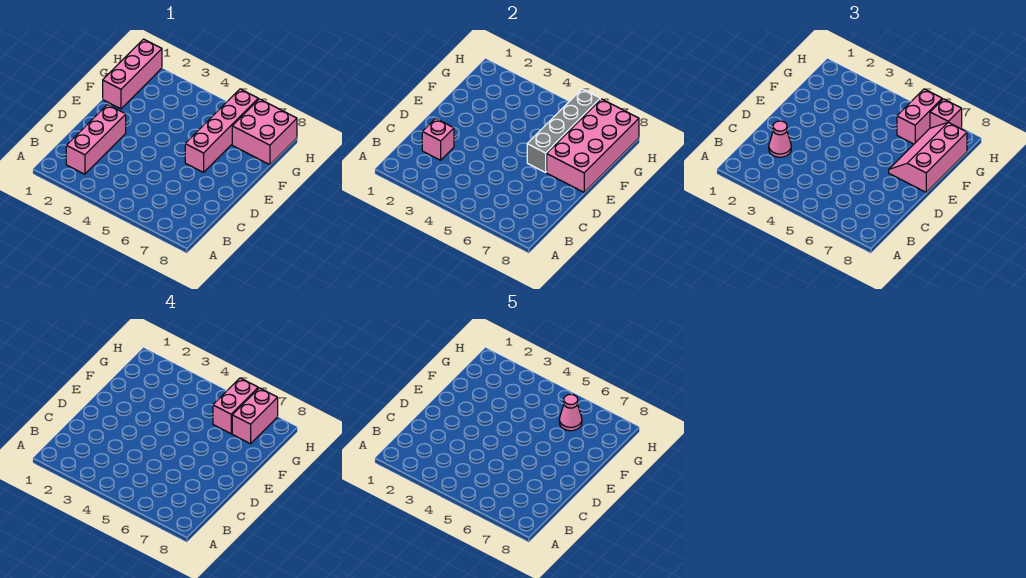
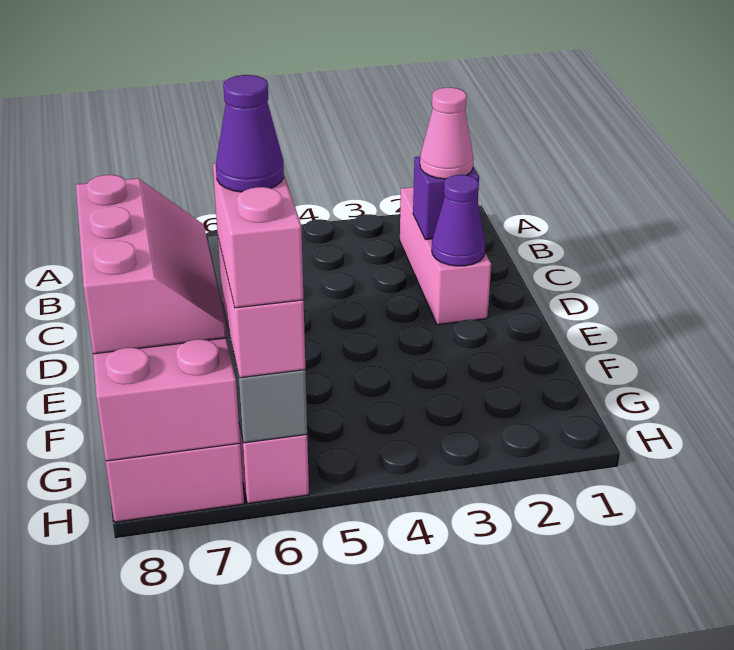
pink brick C2 level 2 -> purple brick C2 level 2
none -> purple cone D2 level 2
pink brick F1:H1 level 1 -> none
pink cone G6 level 5 -> purple cone G6 level 5
pink brick G7:H7 level 4 -> none
pink brick H7 level 3 -> none

